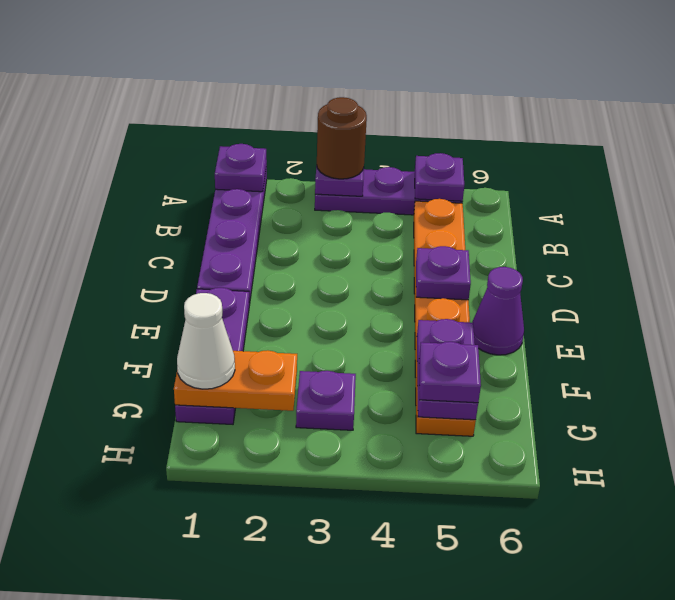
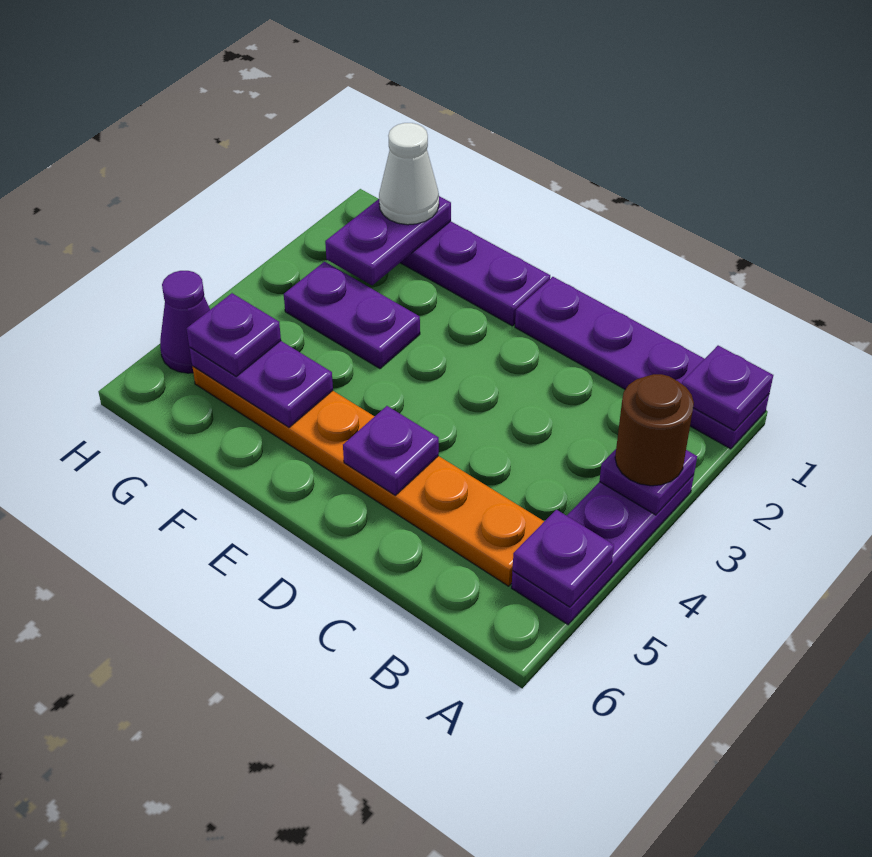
purple cone E6 level 1 -> purple cone H5 level 1
orange plate G1:G2 level 2 -> purple plate G1:G2 level 2
purple plate G3 level 1 -> purple plate F3:G3 level 1

